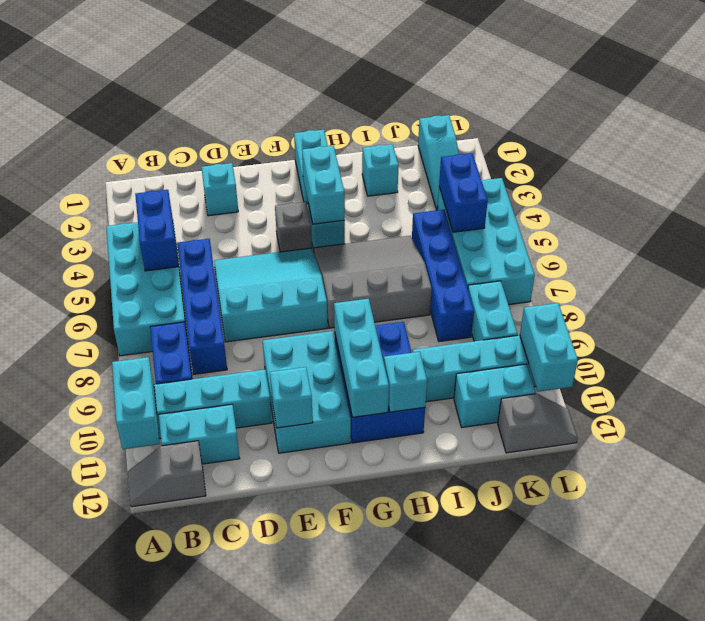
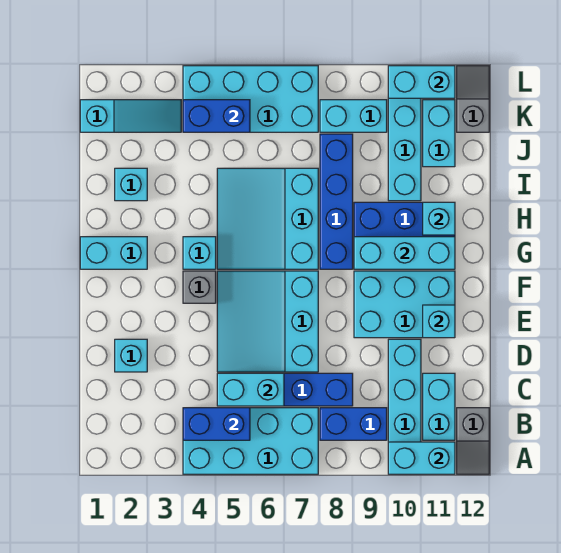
cyan brick G3:G4 level 2 -> cyan brick C5:C6 level 2
grey slope G5:I7 level 1 top 7 -> cyan slope G5:I7 level 1 top 7
blue brick J5:J8 level 1 -> blue brick G8:J8 level 1

